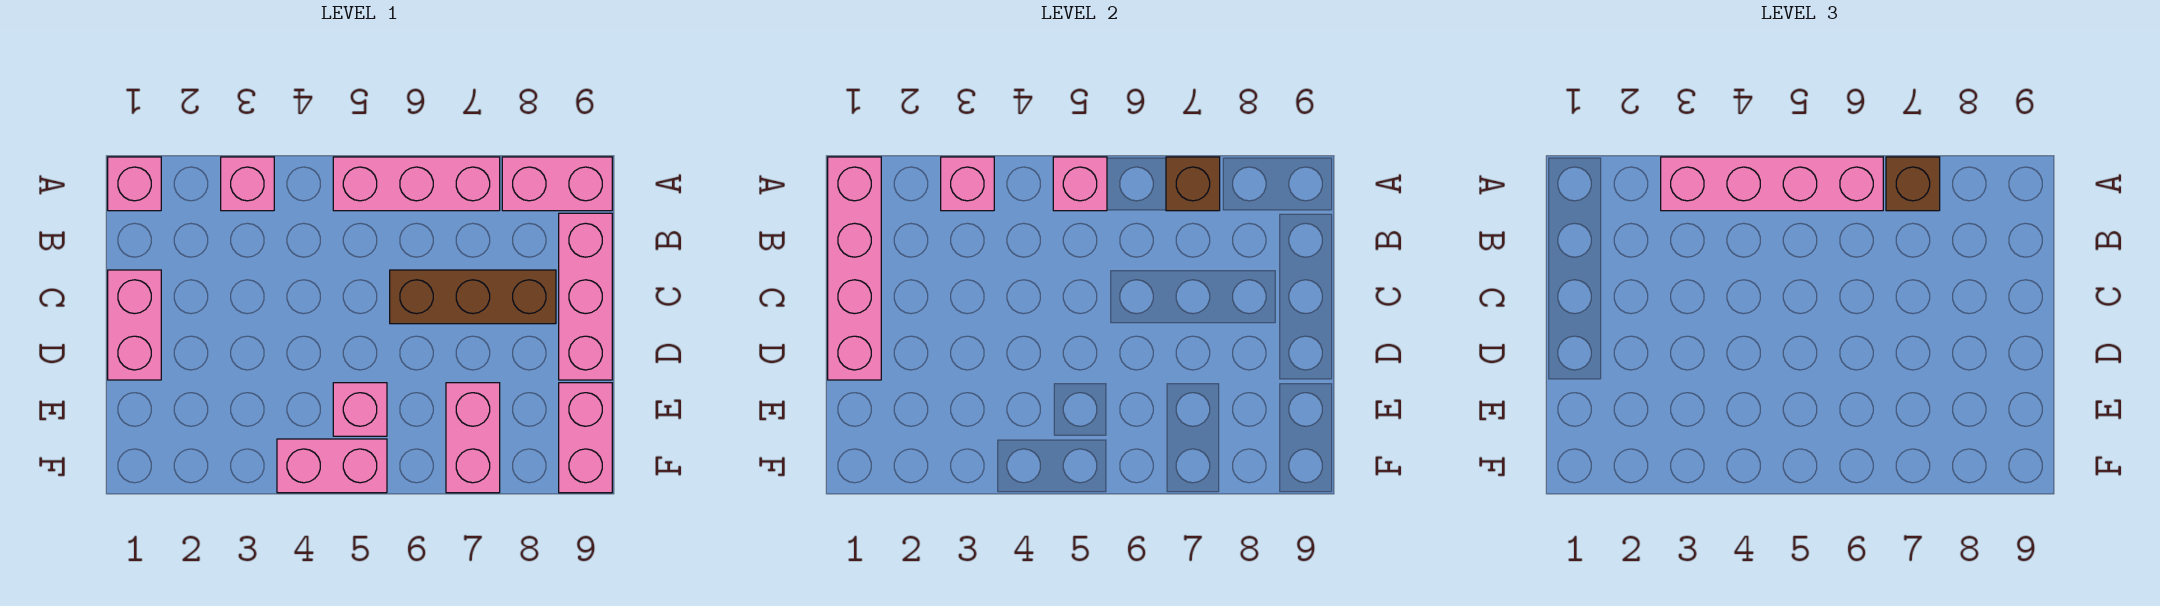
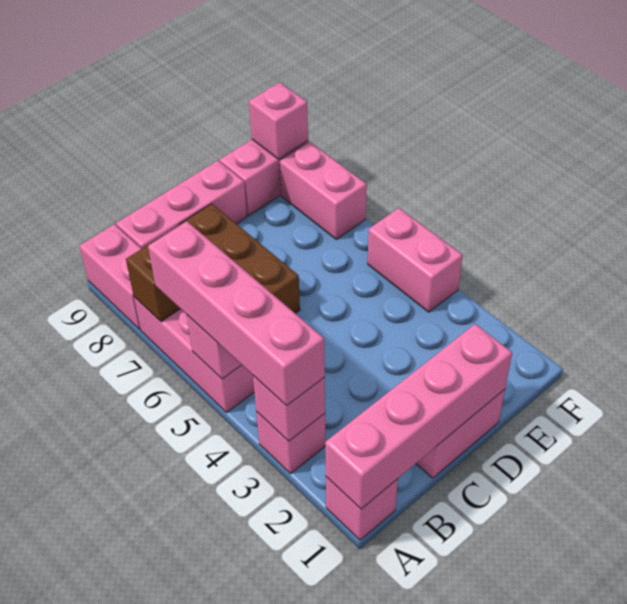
brown brick A7 level 3 -> none
pink brick E5 level 1 -> pink brick F9 level 2
pink brick E7:F7 level 1 -> pink brick F7:F8 level 1

